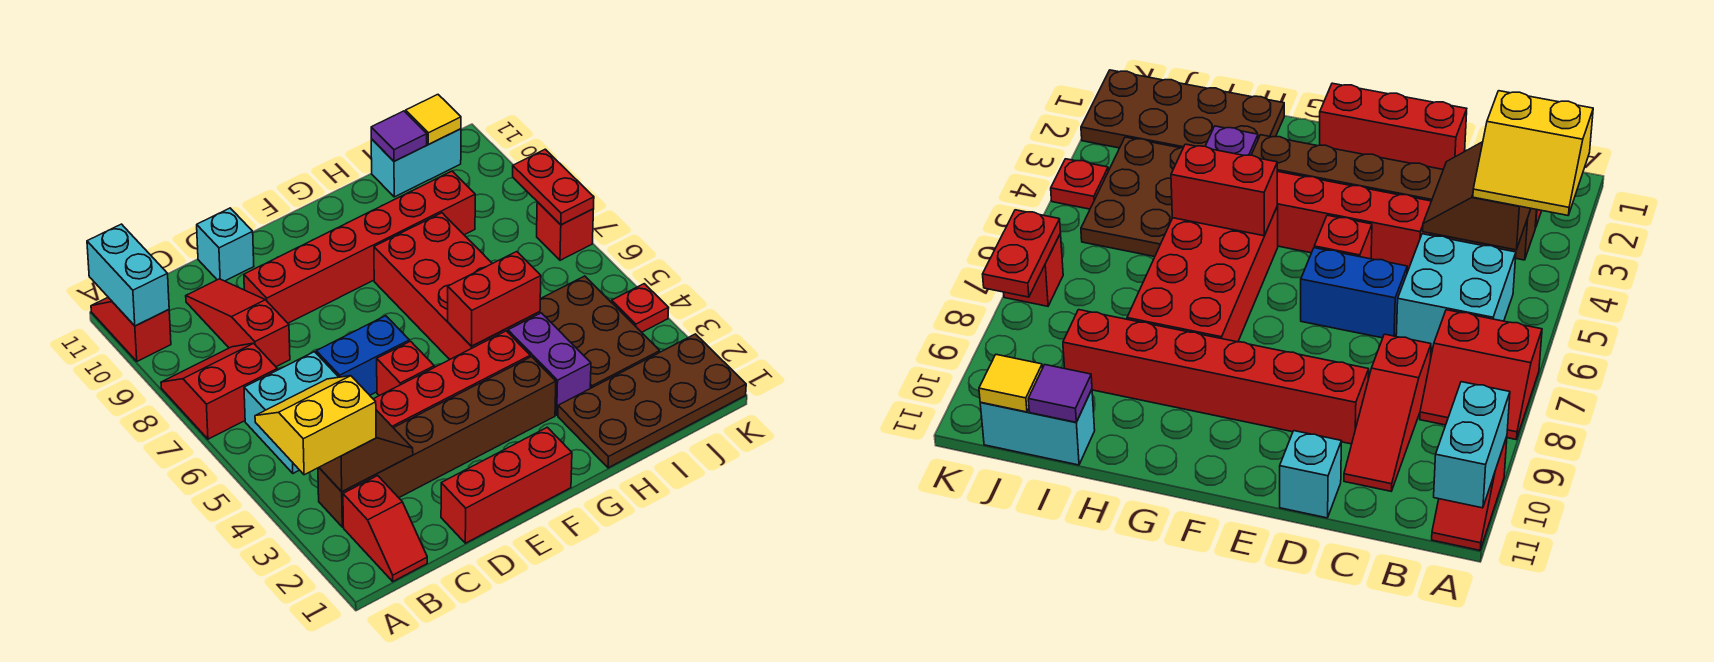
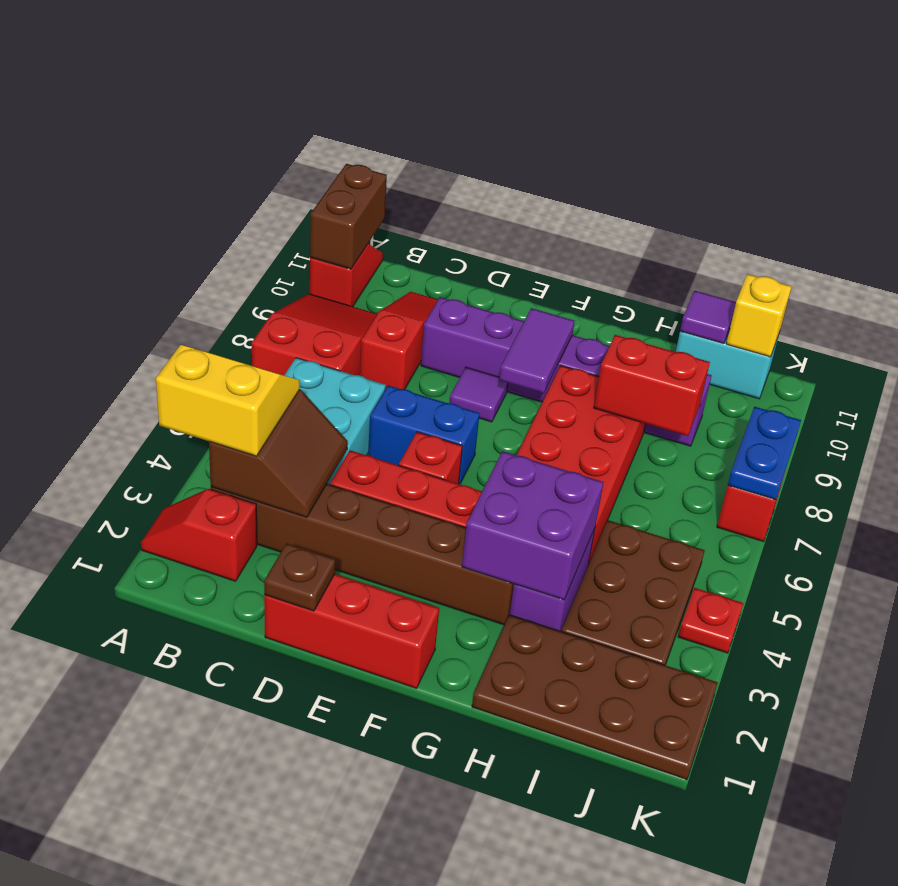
red slope A7:B8 level 1 top 7 -> red slope A7:B9 level 1 top 7
cyan brick A10:A11 level 2 -> brown brick A10:A11 level 2
red slope B1:B2 level 1 top 2 -> red slope A2:B2 level 1 top B
none -> brown plate D1 level 2
red brick D9:I9 level 1 -> purple brick D9:I9 level 1
cyan brick D11 level 1 -> none
none -> purple tile E8 level 1
none -> purple tile F8:F9 level 2
none -> purple brick G3:H4 level 2
red brick G5:H5 level 2 -> red brick H8:I8 level 2
yellow tile J11 level 2 -> yellow brick J11 level 2
red plate K7:K8 level 2 -> blue plate K7:K8 level 2

